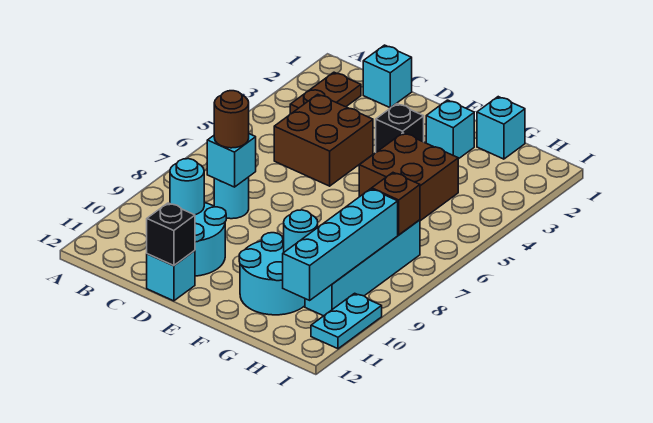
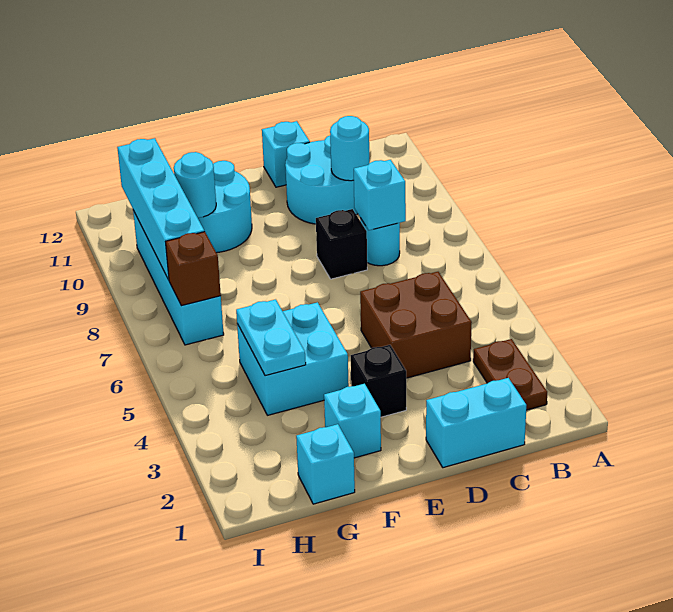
cyan brick C1 level 1 -> cyan brick C1:D1 level 1
brown round brick C8 level 3 -> none
black brick D12 level 2 -> black brick D8 level 1
brown brick F4:G5 level 1 -> cyan brick F4:G5 level 1
cyan plate I10:I11 level 1 -> cyan plate G4:G5 level 2

